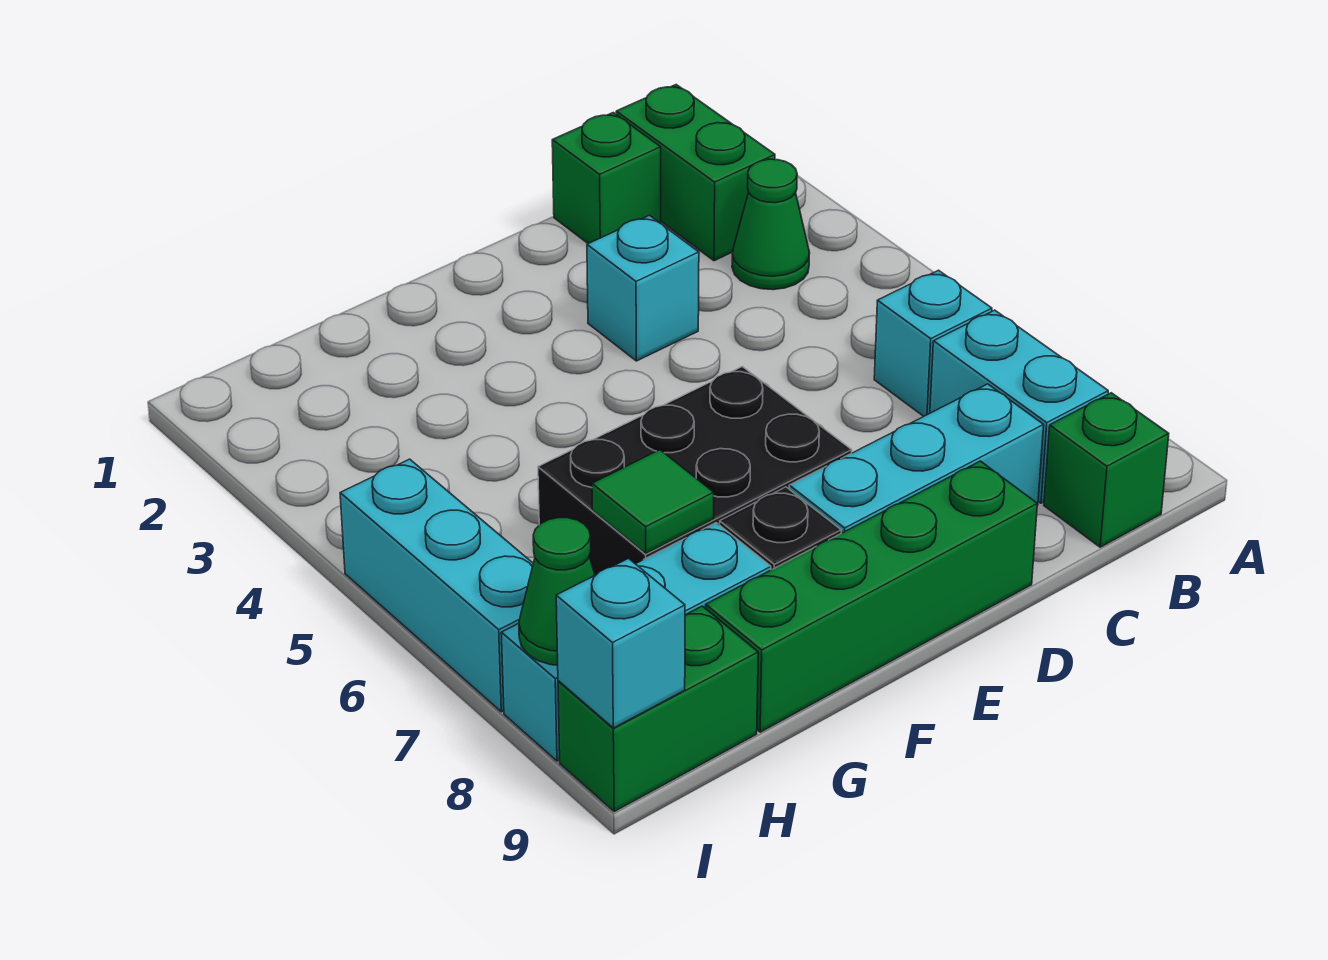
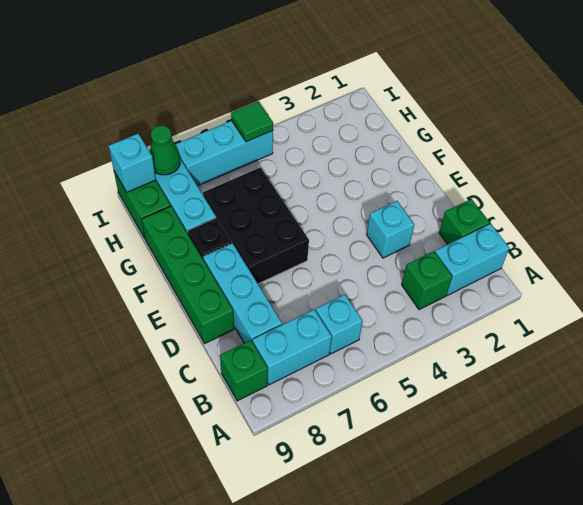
green brick B1:B2 level 1 -> cyan brick B1:B2 level 1
green cone B3 level 1 -> green brick B3 level 1
green tile G7 level 2 -> green tile I5 level 2

